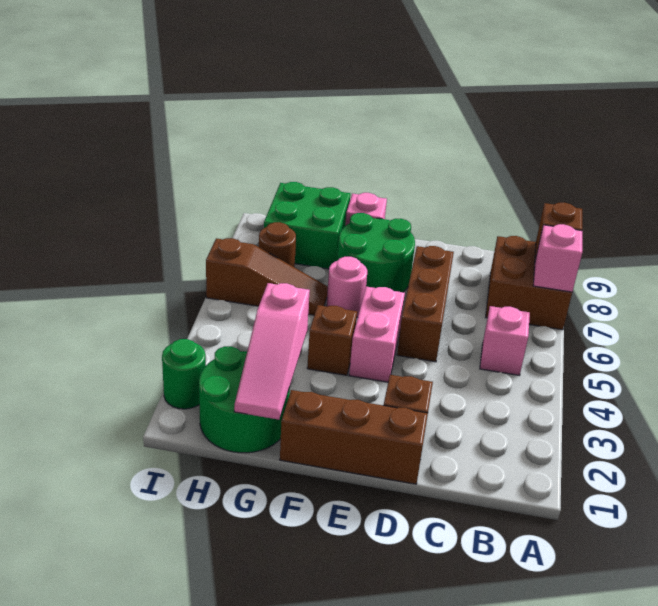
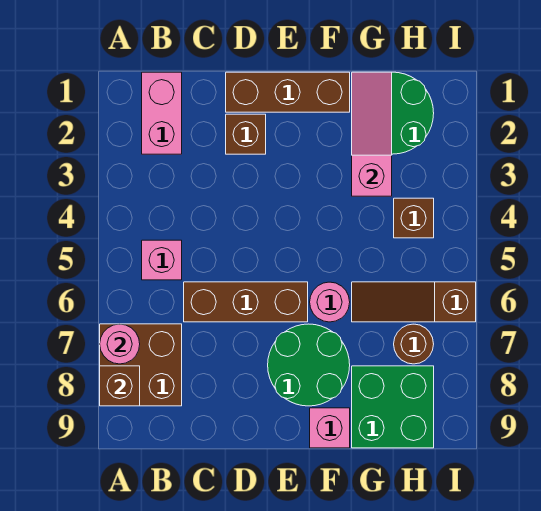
pink brick A7 level 2 -> pink round brick A7 level 2
brown brick D5:D7 level 1 -> brown brick C6:E6 level 1
pink brick E4:E5 level 1 -> pink brick B1:B2 level 1
brown brick F4 level 1 -> brown brick H4 level 1
green round brick I2 level 1 -> none

